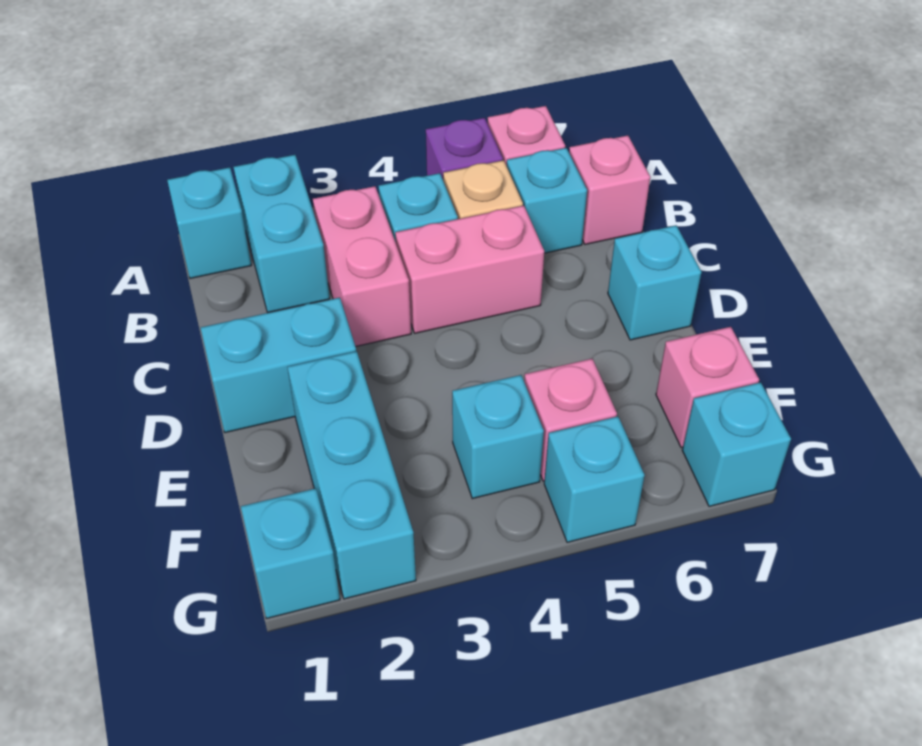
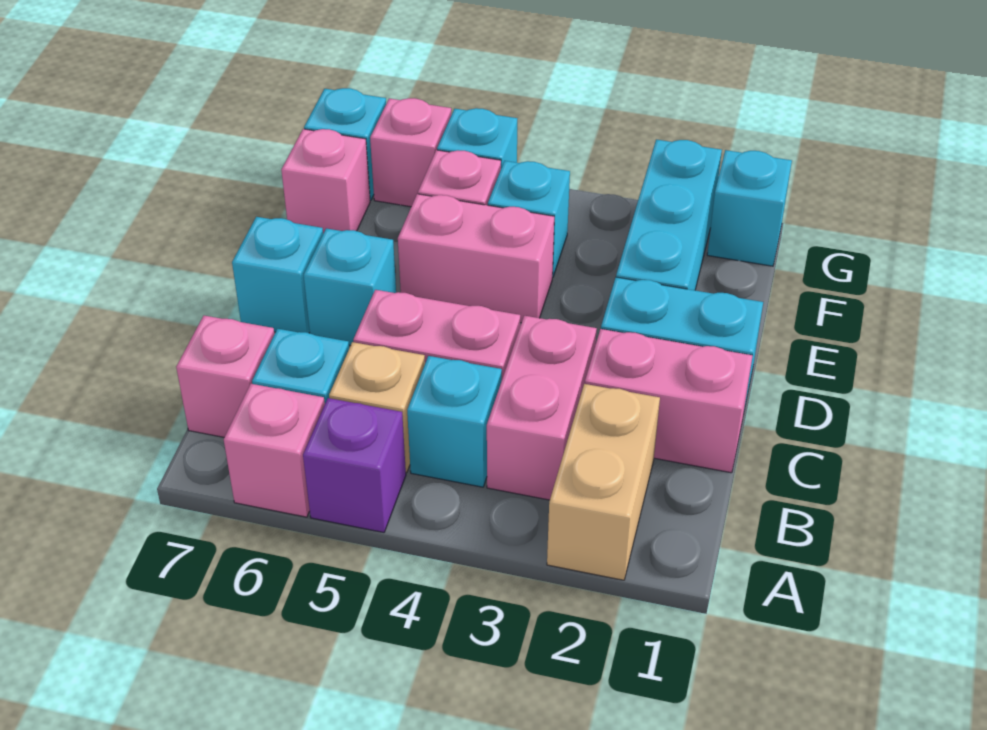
cyan brick A1 level 1 -> cyan brick D6 level 1
cyan brick A2:B2 level 1 -> tan brick A2:B2 level 1
none -> pink brick C1:C2 level 1
none -> pink brick E4:E5 level 1
none -> pink brick G6 level 1

